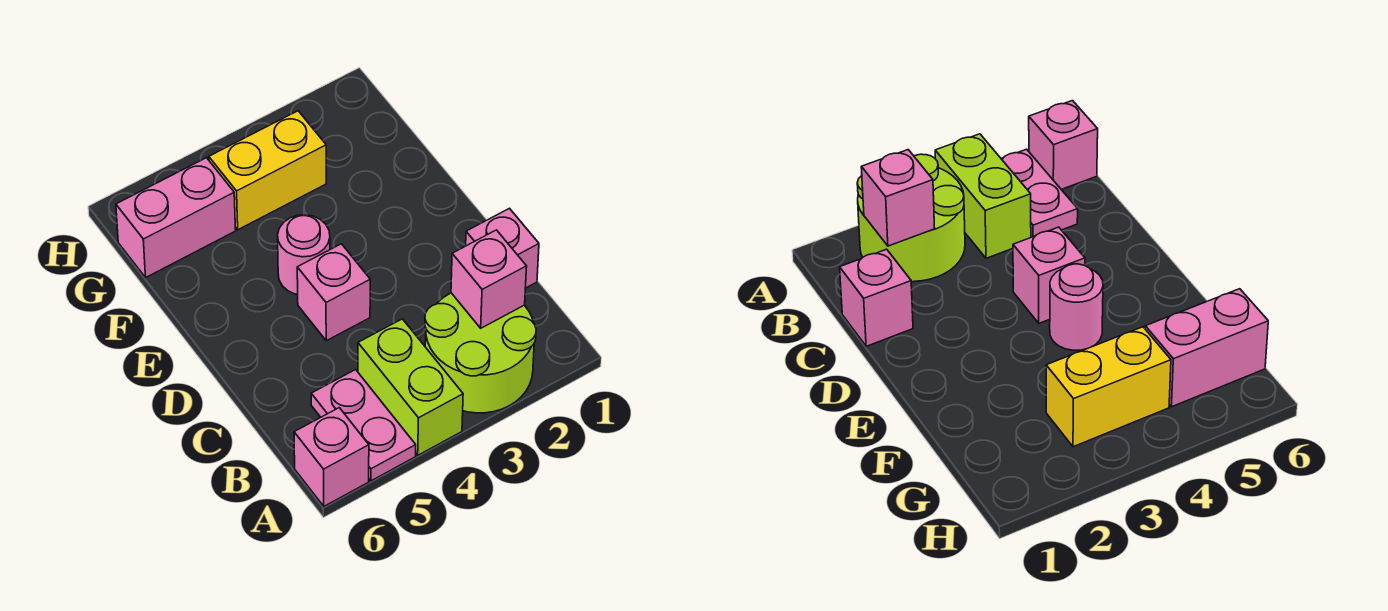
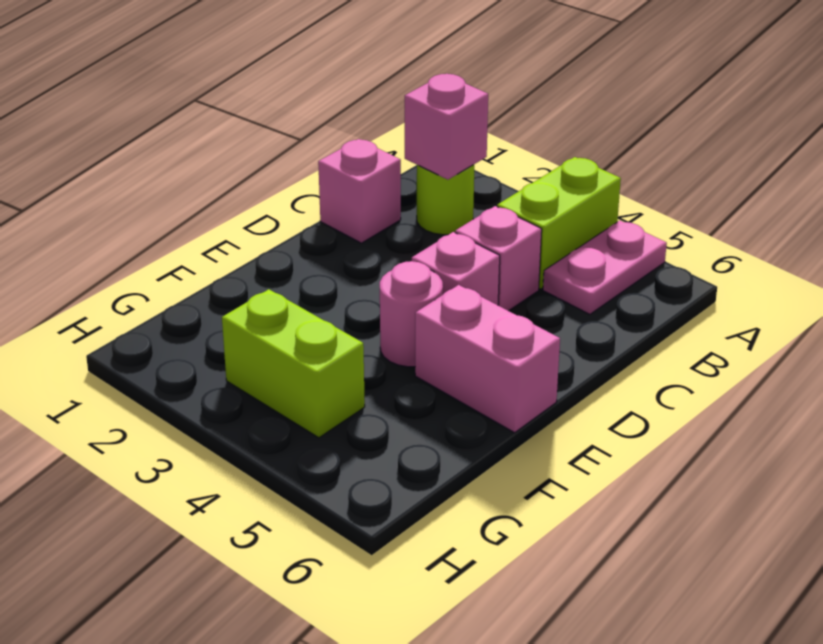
lime round brick A2:B3 level 1 -> lime round brick B2 level 1
pink brick A6 level 1 -> pink brick C4 level 1
yellow brick G3:G4 level 1 -> lime brick G3:G4 level 1
pink brick G5:G6 level 1 -> pink brick E5:E6 level 1

